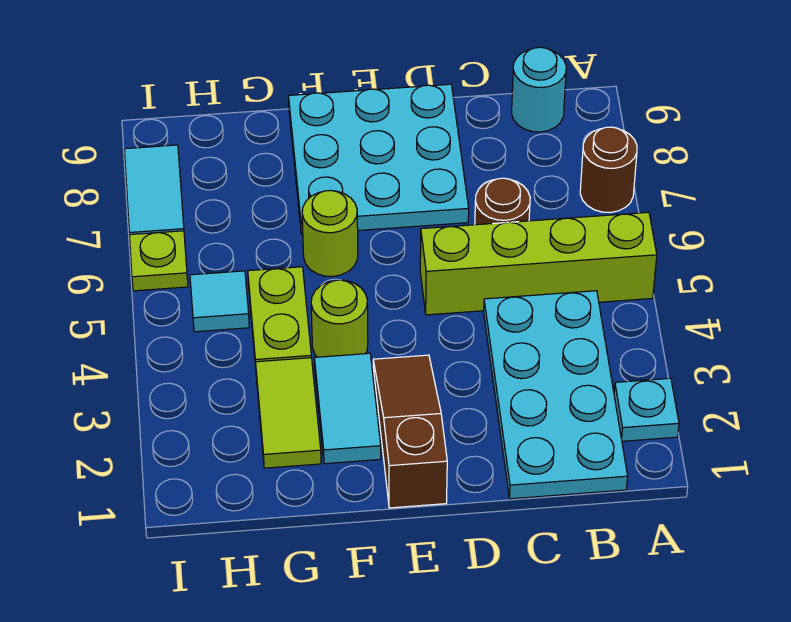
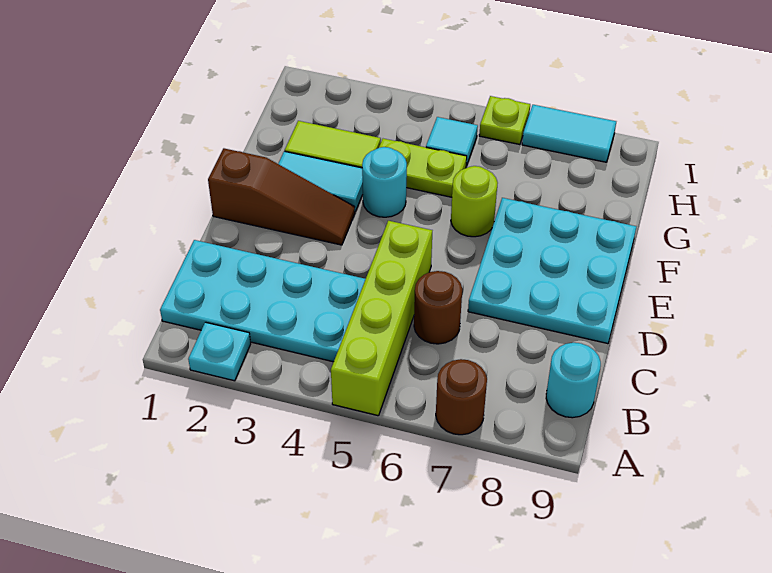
lime round brick F4 level 1 -> cyan round brick F4 level 1

